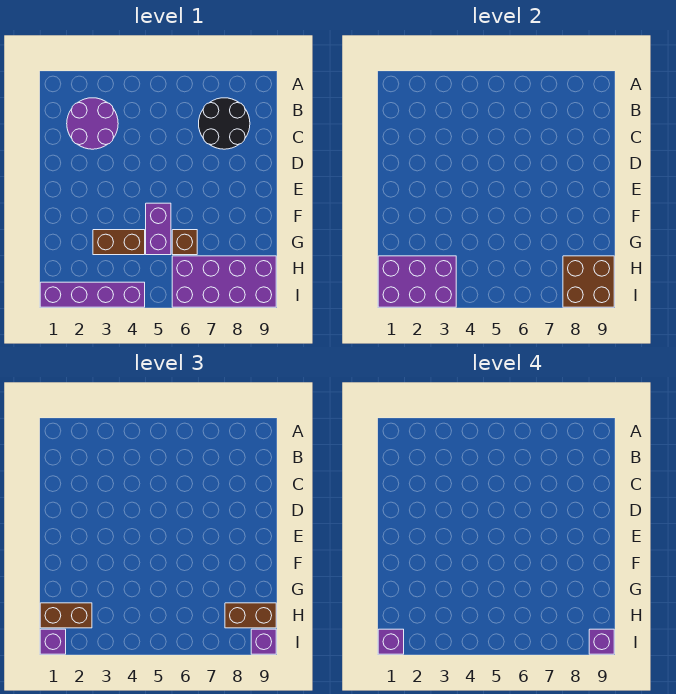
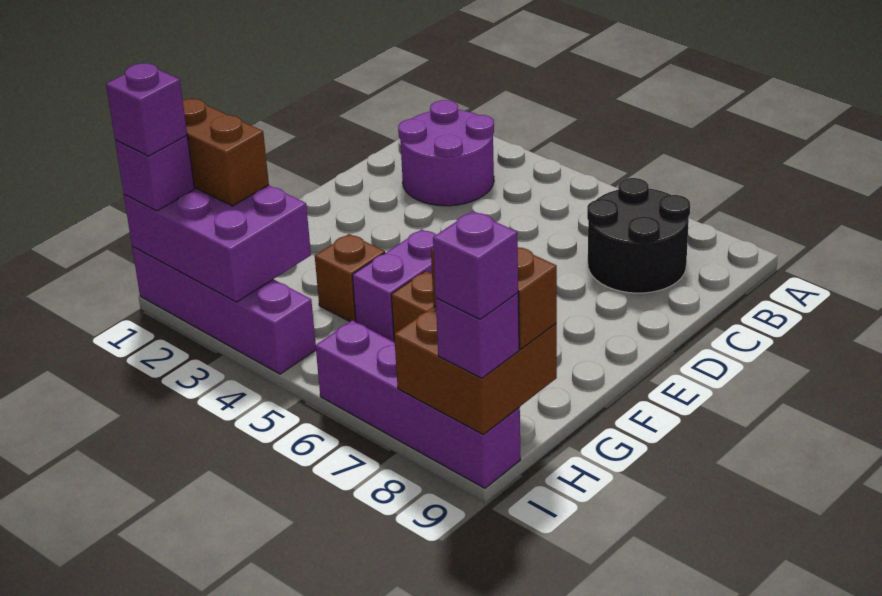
brown brick G3:G4 level 1 -> brown brick G4 level 1
purple brick H6:I9 level 1 -> purple brick I6:I9 level 1

